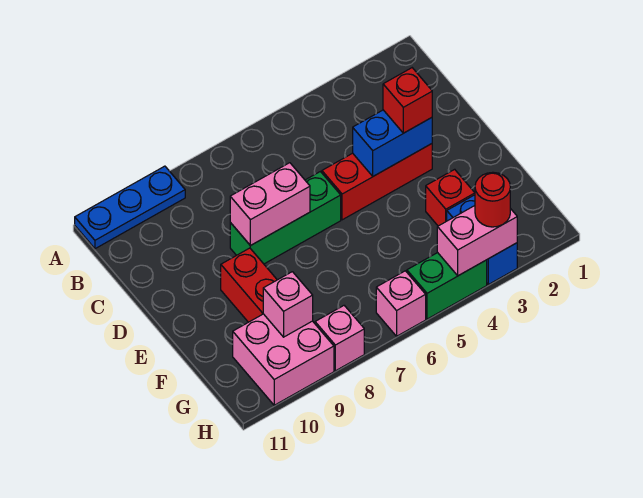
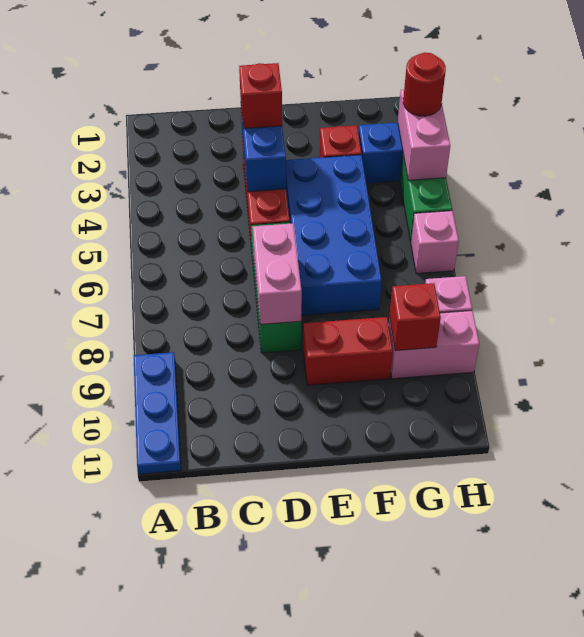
none -> blue brick E4:F7 level 1
pink brick G9:H10 level 1 -> pink brick G9:H9 level 1
pink brick G9 level 2 -> red brick G9 level 2

